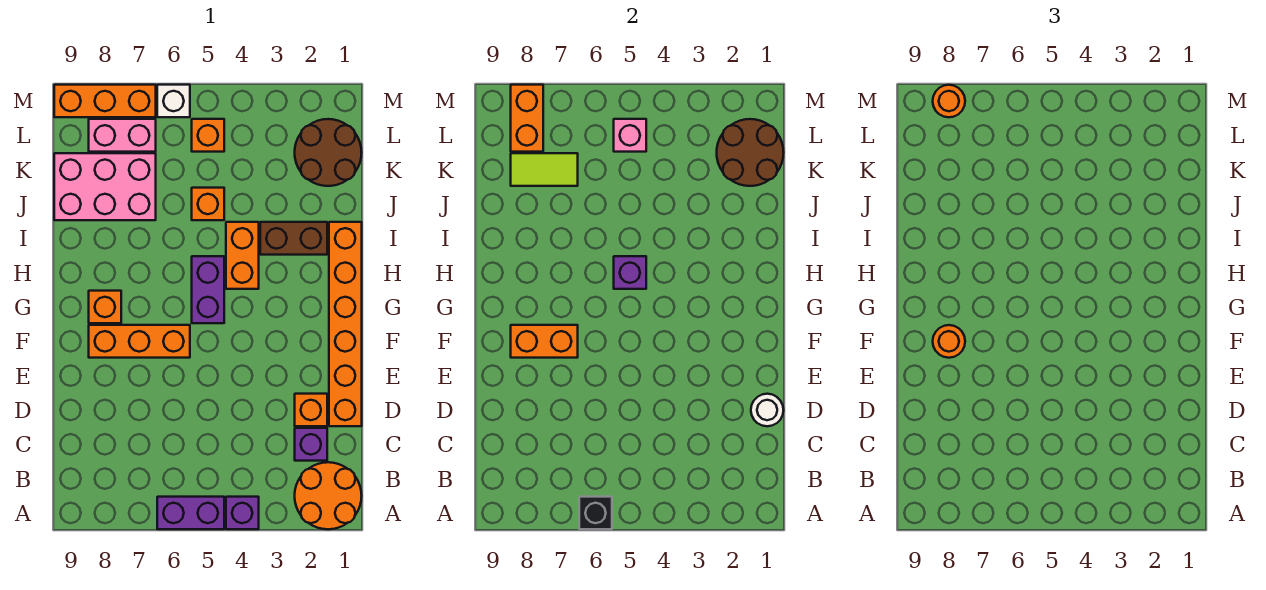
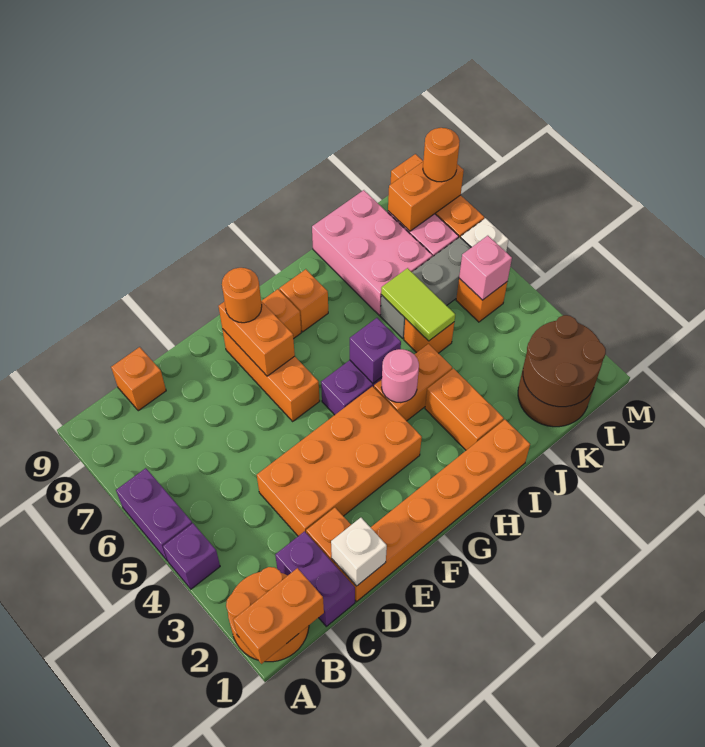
none -> orange brick A1:B1 level 2
black brick A6 level 2 -> none
purple brick C2 level 1 -> purple brick C1:C2 level 1
none -> orange brick C9 level 1
white round brick D1 level 2 -> white brick D1 level 2
none -> orange brick D3:G4 level 1
none -> pink round brick H4 level 2
none -> orange brick H8 level 1
brown brick I2:I3 level 1 -> orange brick I2:I3 level 1
none -> grey brick J6:L6 level 1
lime tile K7:K8 level 2 -> lime tile J5:J6 level 2

